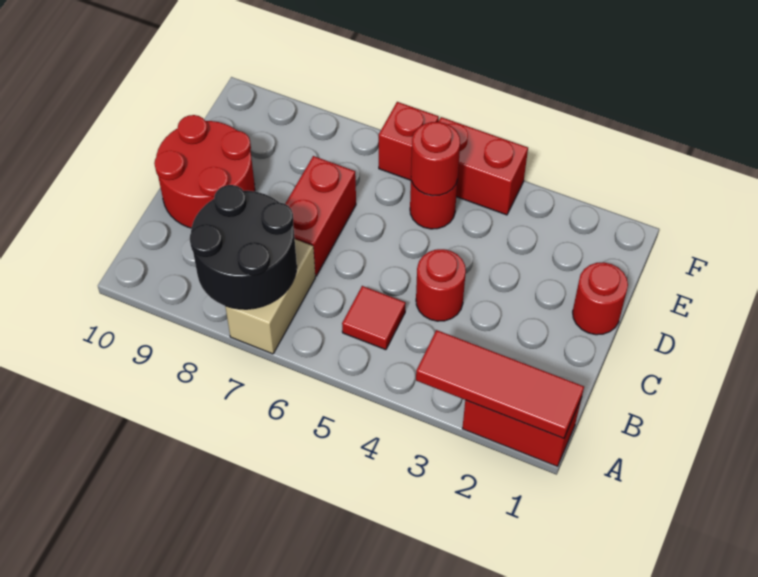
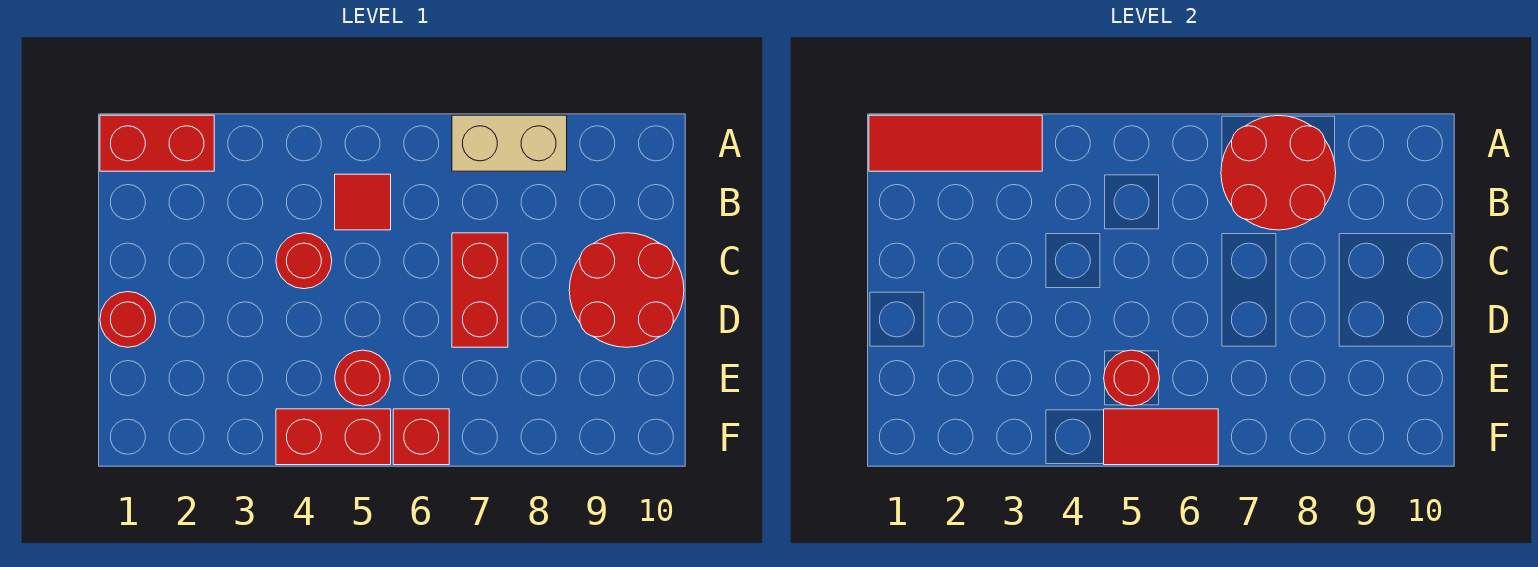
tan brick A7:B7 level 1 -> tan brick A7:A8 level 1
black round brick A7:B8 level 2 -> red round brick A7:B8 level 2
none -> red tile F5:F6 level 2

